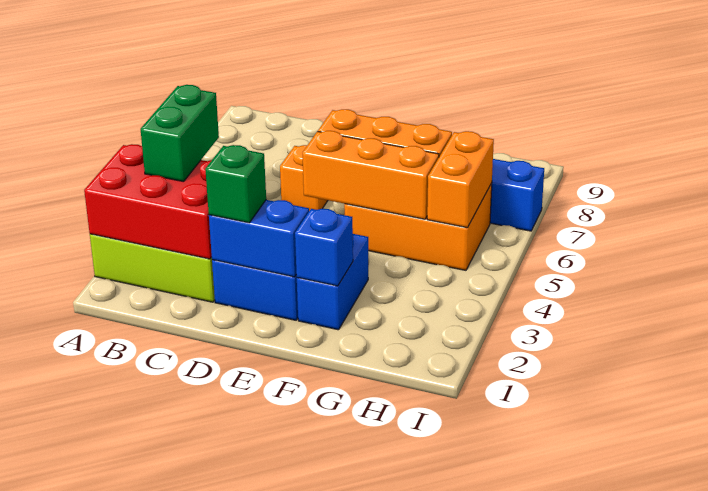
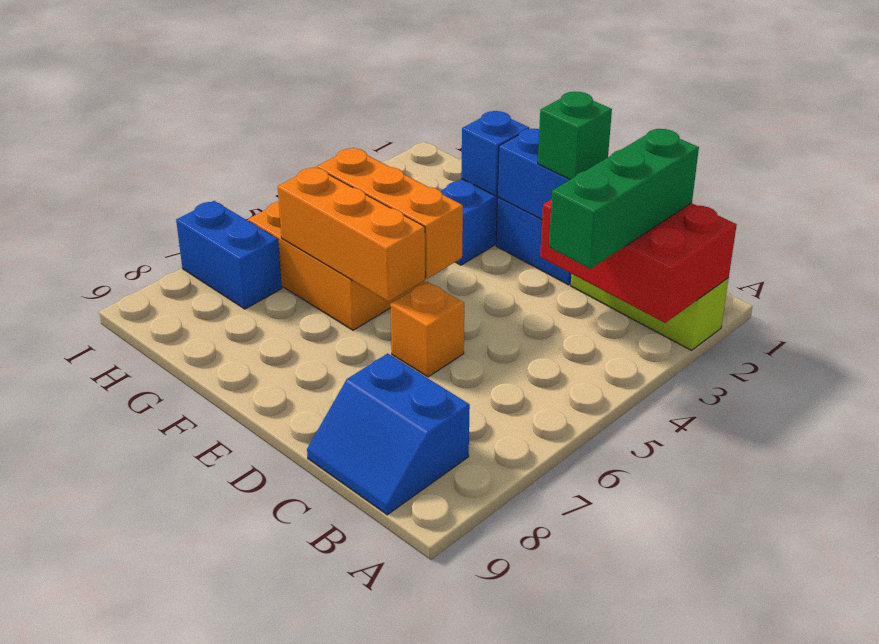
green brick B3:B4 level 3 -> green brick B2:B4 level 3
none -> blue slope B8:C9 level 1 top 8
orange brick H5:H6 level 2 -> none

